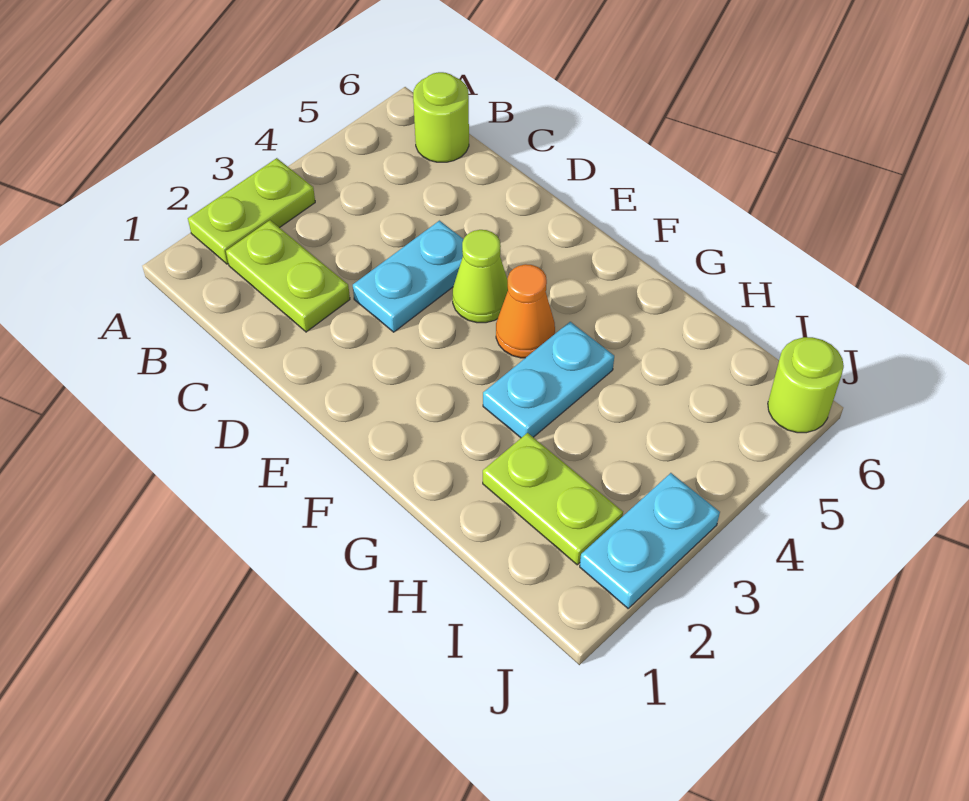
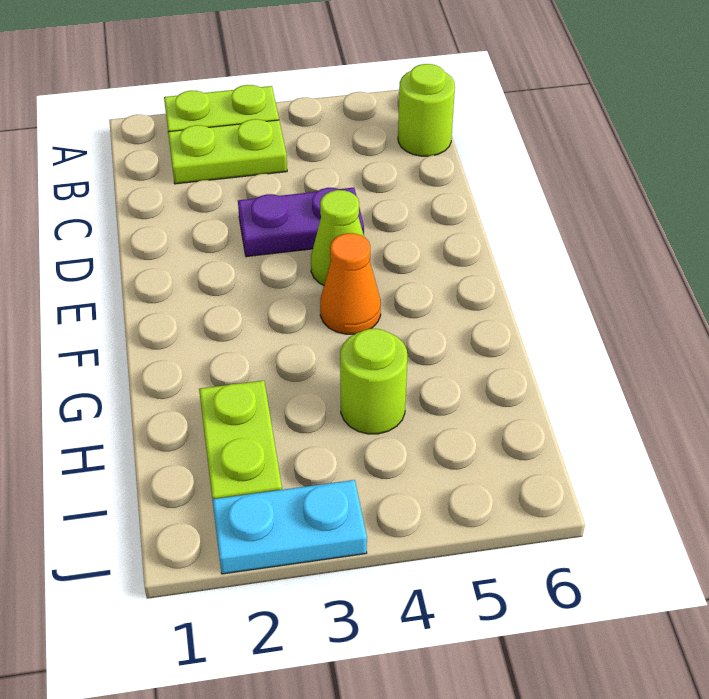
lime plate B2:C2 level 1 -> lime plate B2:B3 level 1
cyan plate D3:D4 level 1 -> purple plate D3:D4 level 1
cyan plate G3:G4 level 1 -> none
lime round brick J6 level 1 -> lime round brick H4 level 1

